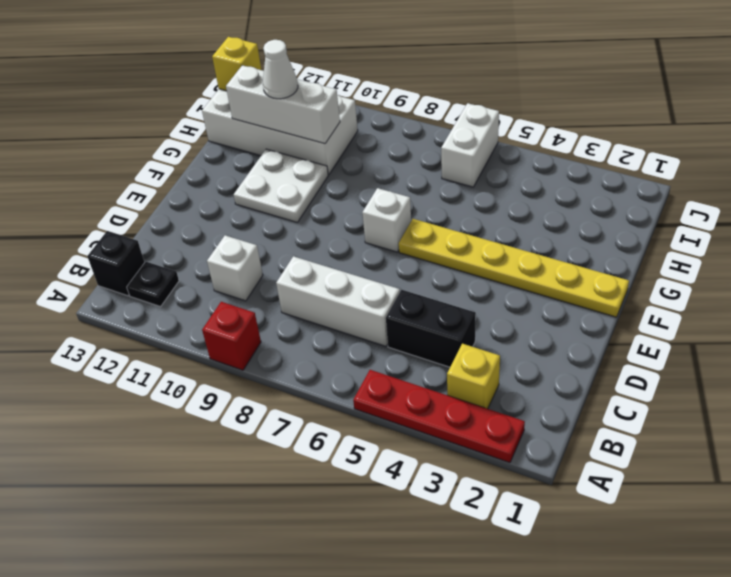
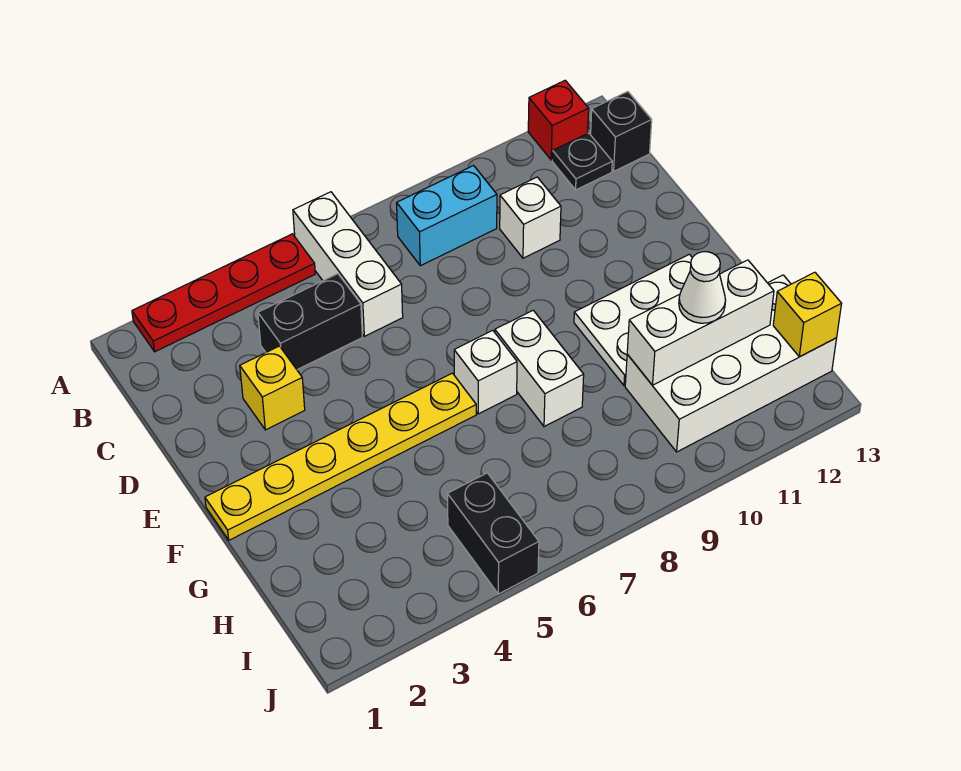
red brick A9 level 1 -> red brick A12 level 1
yellow brick B3 level 1 -> yellow brick D3 level 1
none -> cyan brick B8:B9 level 1
white brick C6:C8 level 1 -> white brick A6:C6 level 1
white plate F10:G11 level 1 -> white plate F10:G12 level 1
none -> black brick I5:J5 level 1
white brick I6:J6 level 1 -> white brick F8:G8 level 1

